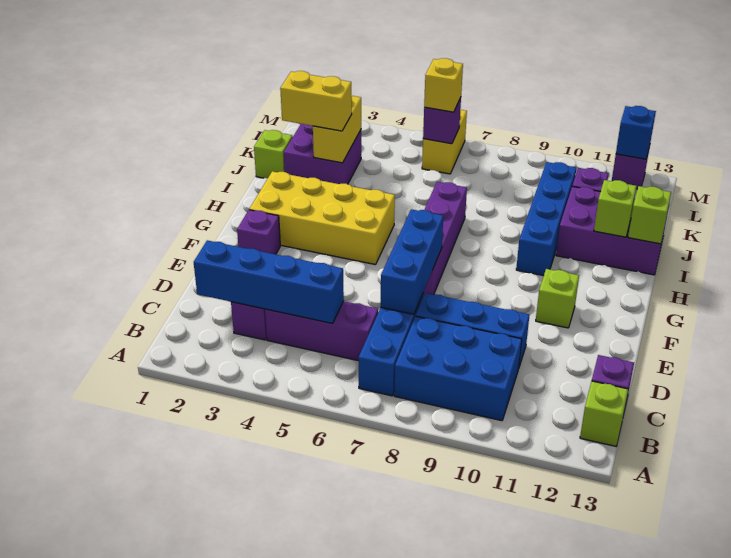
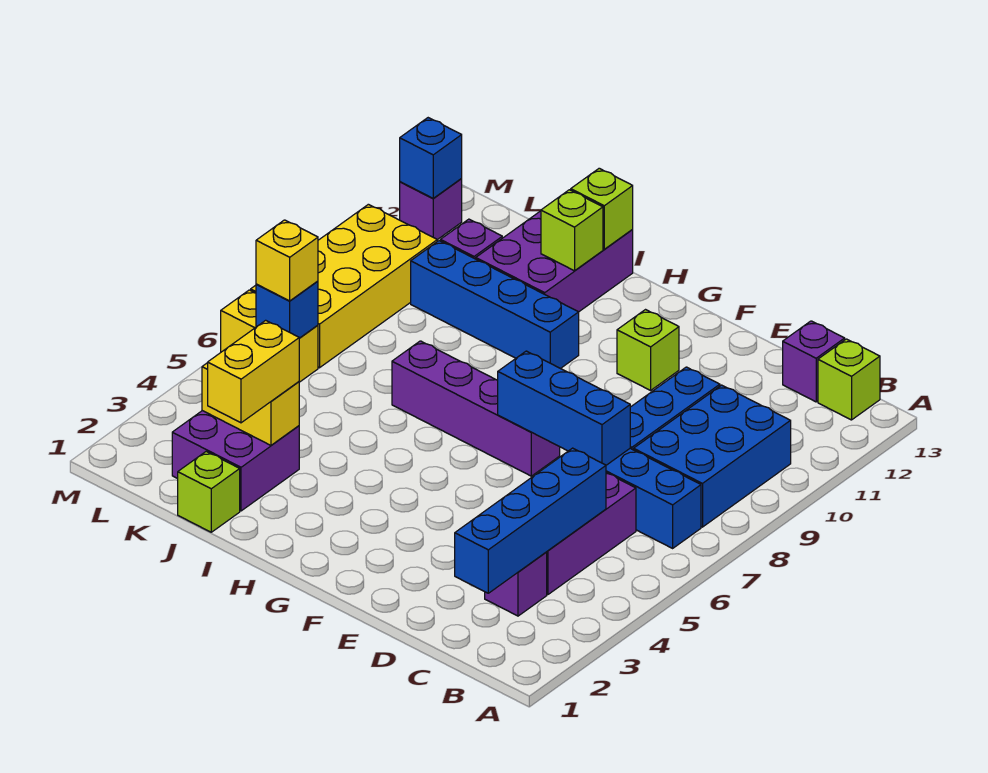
purple brick F2 level 1 -> none
yellow brick G2:H5 level 1 -> yellow brick L7:M10 level 1
purple brick L6 level 2 -> blue brick L6 level 2

